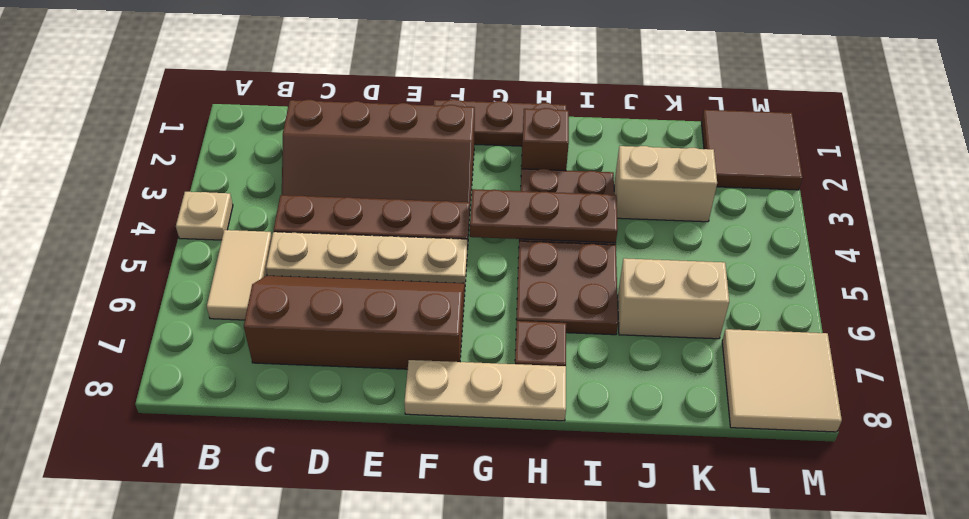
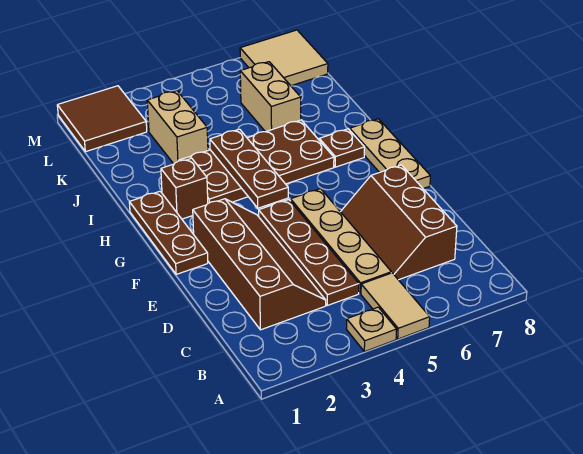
tan tile B5:B6 level 1 -> tan tile A5:B5 level 1
brown slope C6:F7 level 1 top 7 -> brown slope C6:E7 level 1 top 7

